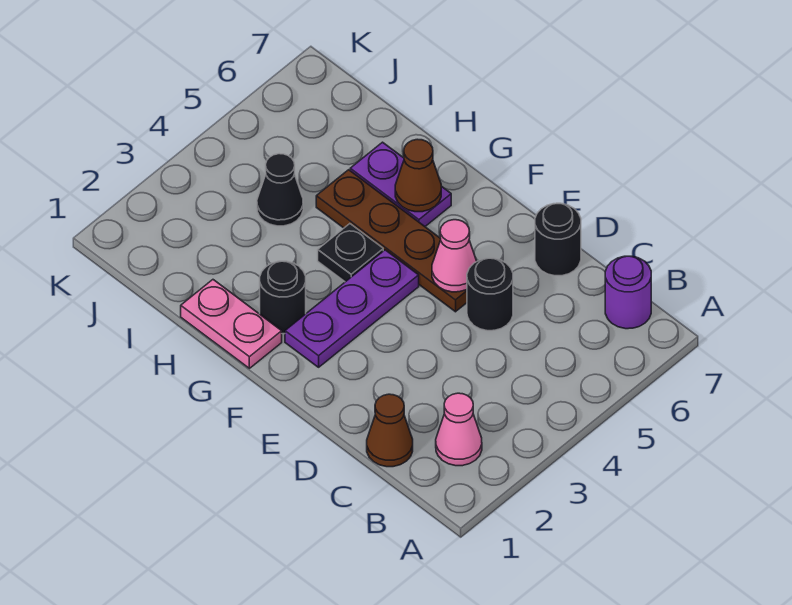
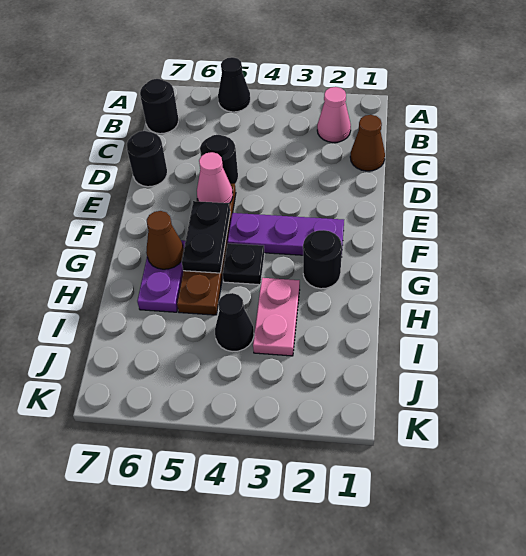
none -> black cone A5 level 1
purple round brick B7 level 1 -> black round brick B7 level 1
none -> black plate F5:G5 level 2
pink plate G1:H1 level 1 -> pink plate H3:I3 level 1

